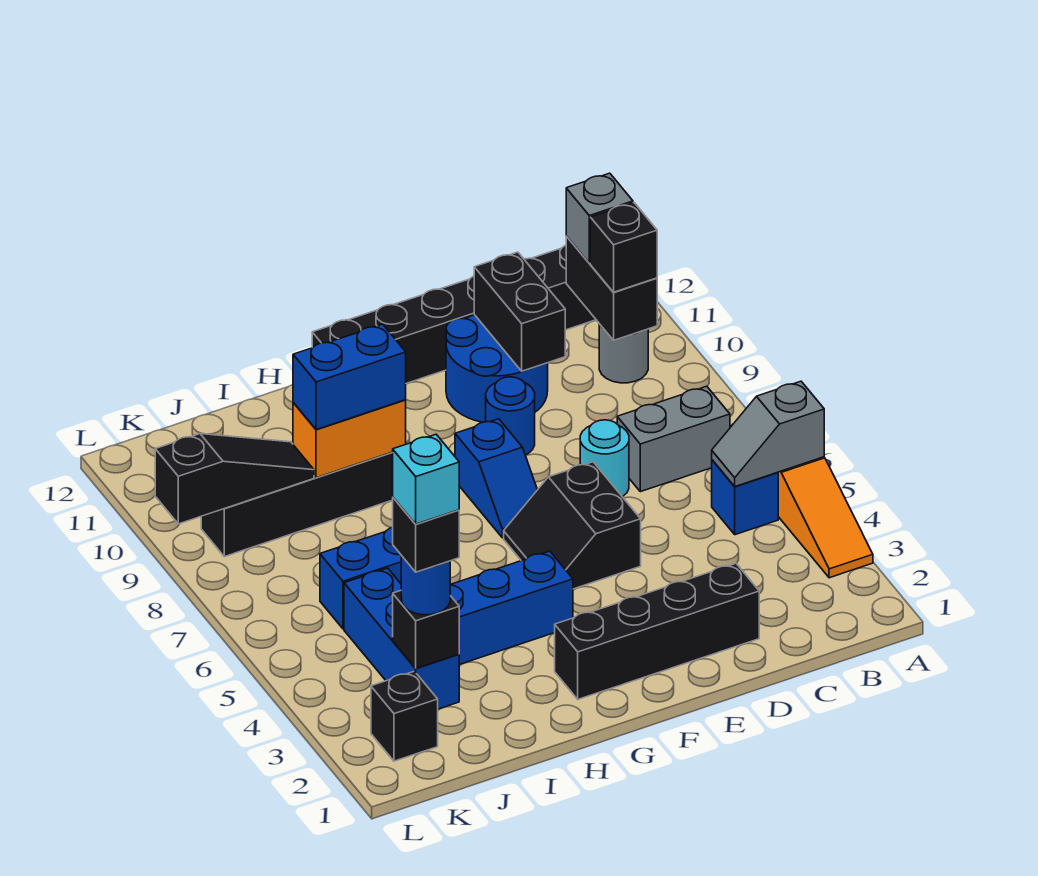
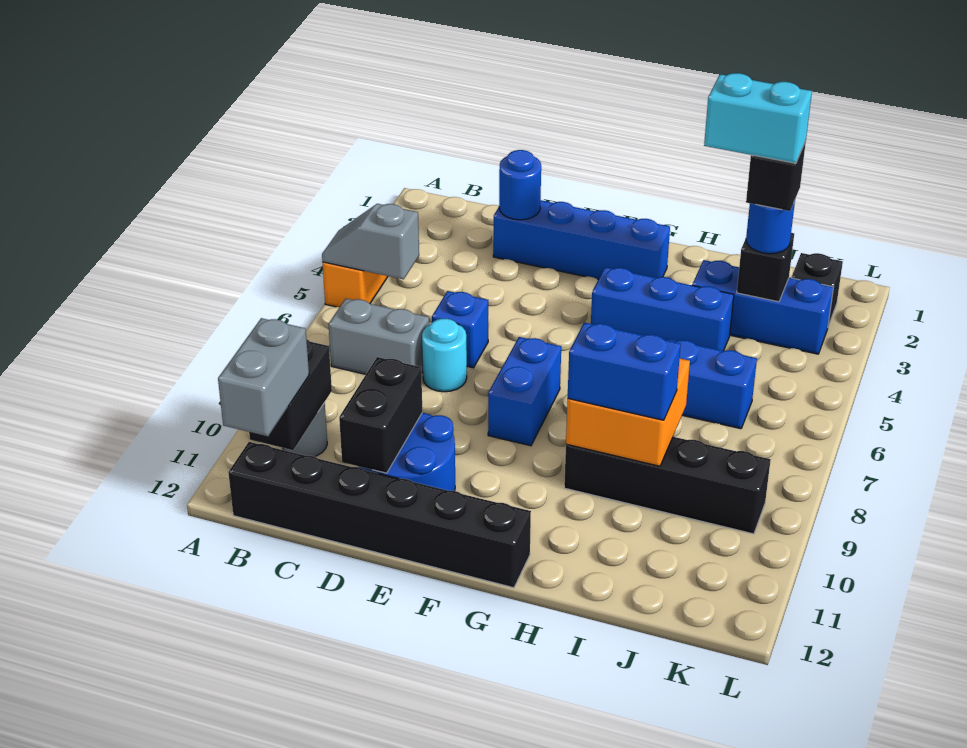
grey slope A5:B5 level 2 top A -> grey slope A5:B5 level 2 top B
blue brick B5 level 1 -> blue brick D6 level 1
black brick B10 level 3 -> none
grey brick B11 level 3 -> grey brick B11:B12 level 3
black brick D2:G2 level 1 -> blue brick D2:G2 level 1
black slope E5:F6 level 1 top E -> none
blue round brick E9 level 1 -> blue round brick D2 level 2
blue slope F7:F8 level 1 top 8 -> blue brick F7:F8 level 1
orange brick H9:I9 level 2 -> orange brick H8:I9 level 2
blue brick J3:J5 level 1 -> blue brick I3:K3 level 1
cyan brick J3 level 5 -> cyan brick I3:J3 level 5
black slope J9:L9 level 2 top L -> none

